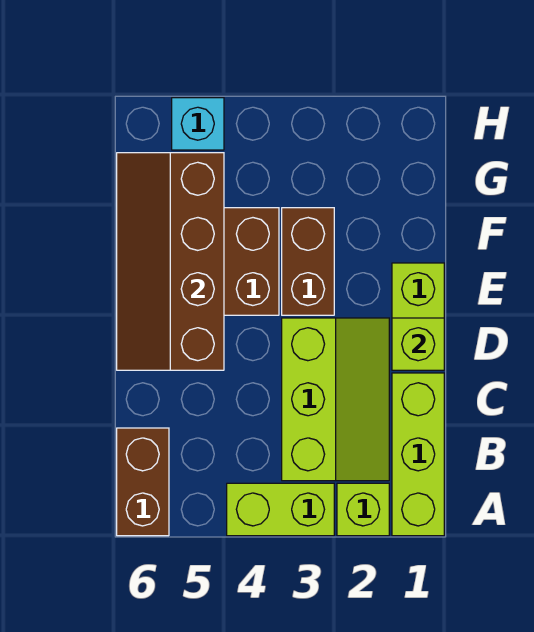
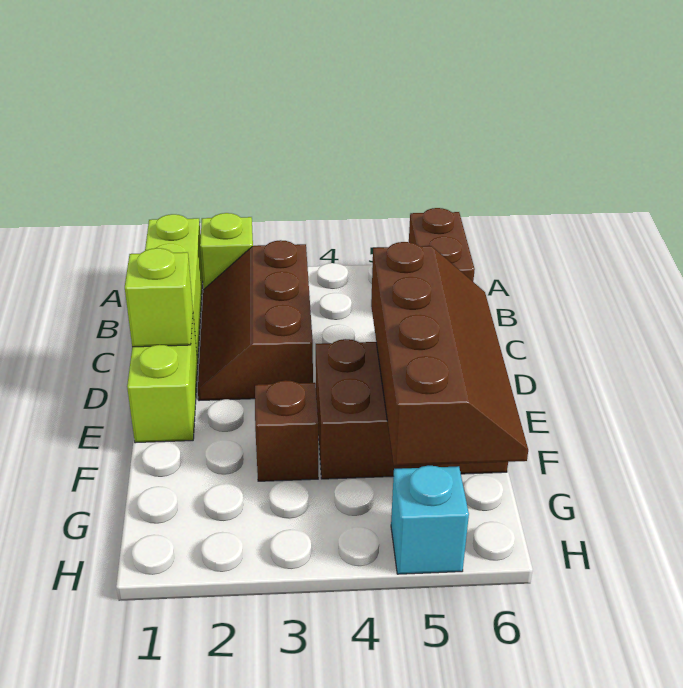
lime brick A3:A4 level 1 -> none
lime slope B2:D3 level 1 top 3 -> brown slope B2:D3 level 1 top 3
brown brick E3:F3 level 1 -> brown brick F3 level 1

